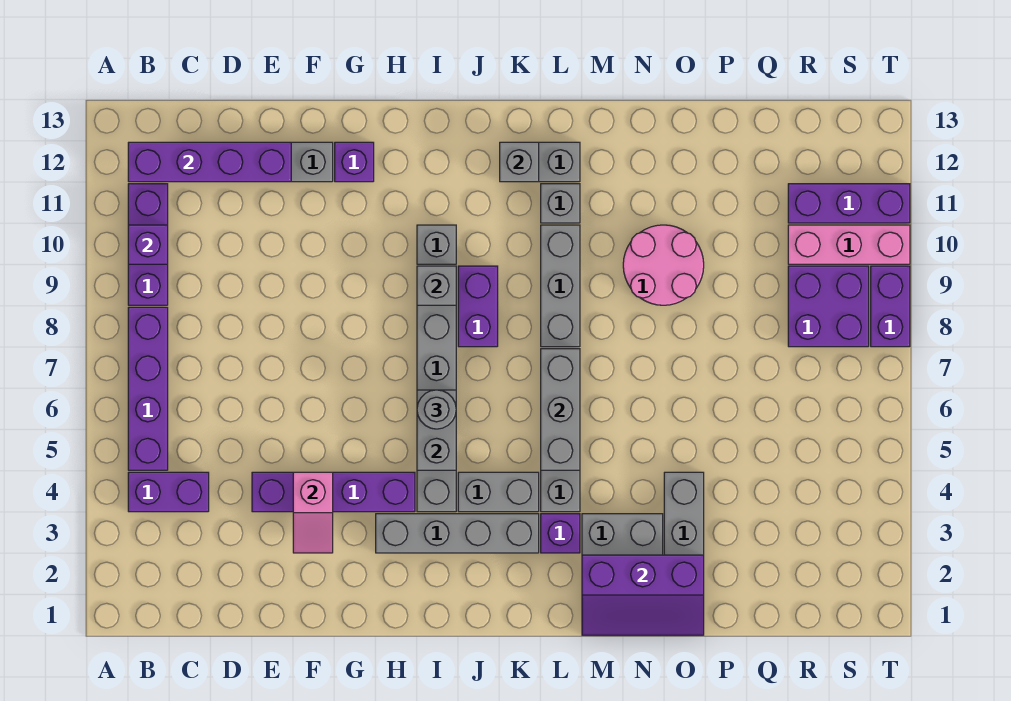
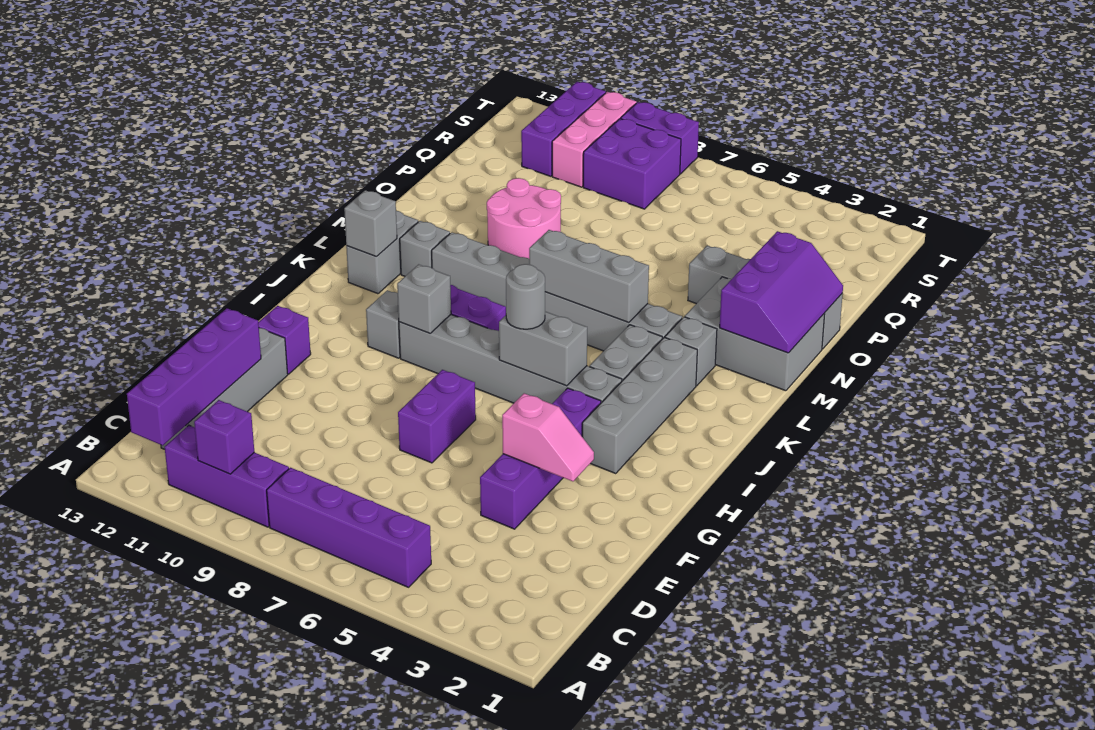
purple brick B4:C4 level 1 -> purple brick F7:G7 level 1
purple brick L3 level 1 -> grey brick L3 level 1

